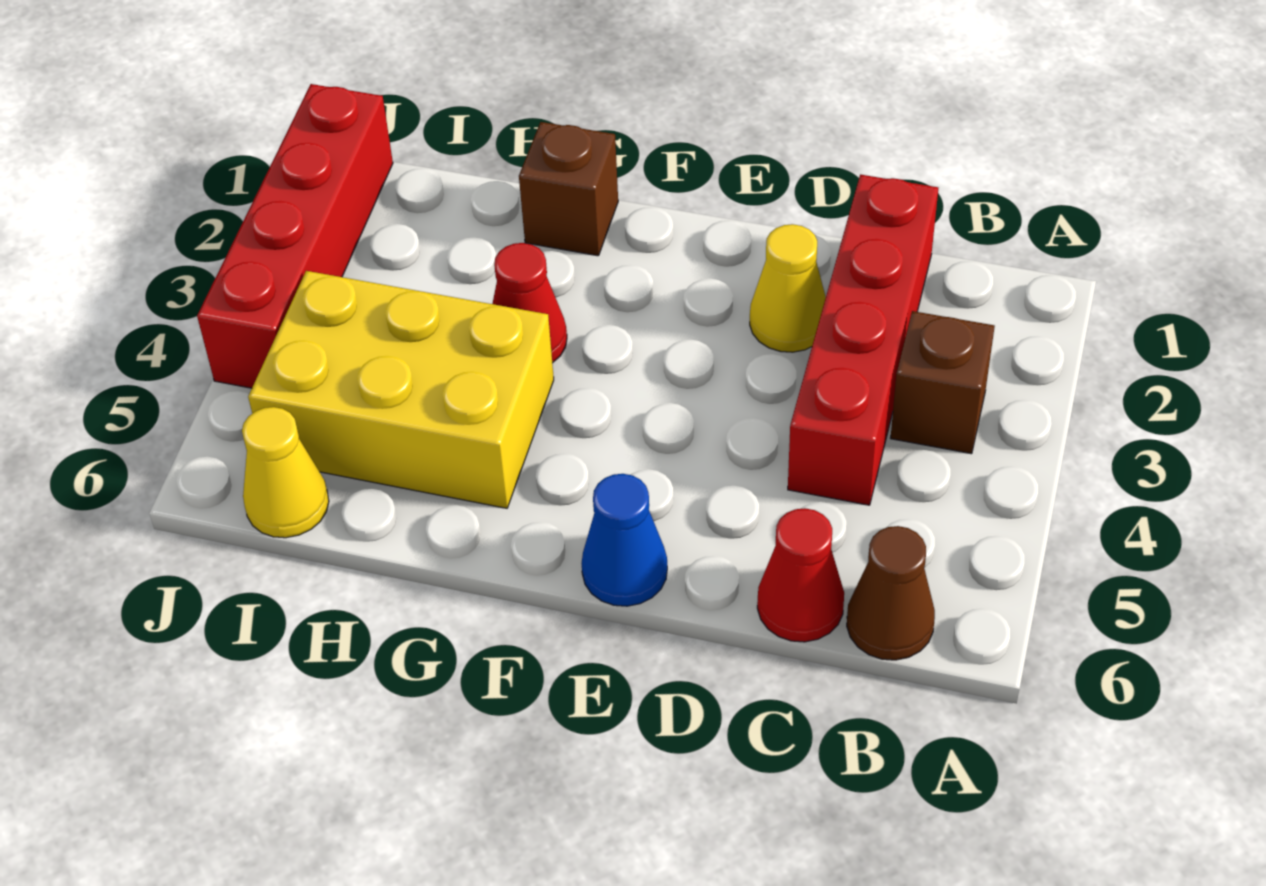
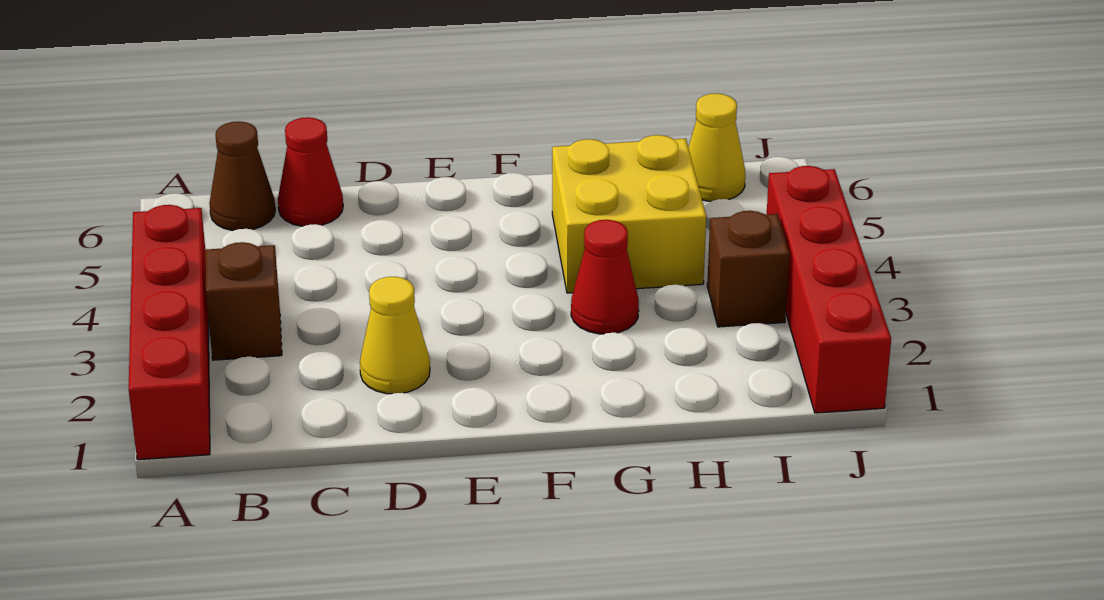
red brick C1:C4 level 1 -> red brick A1:A4 level 1
blue cone E6 level 1 -> none
brown brick G1 level 1 -> brown brick I3 level 1
yellow brick G4:I5 level 1 -> yellow brick G4:H5 level 1

